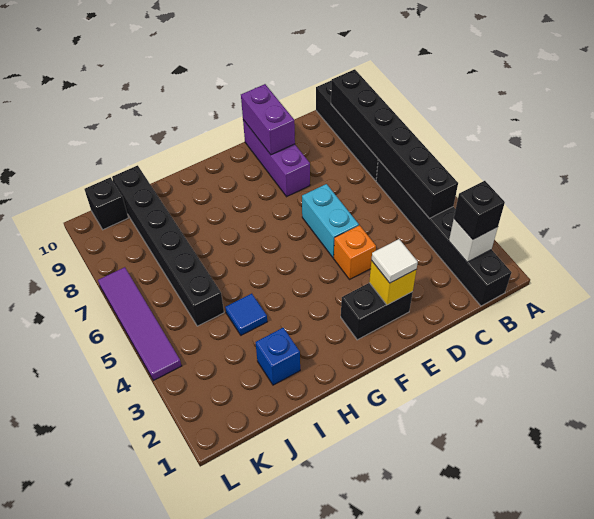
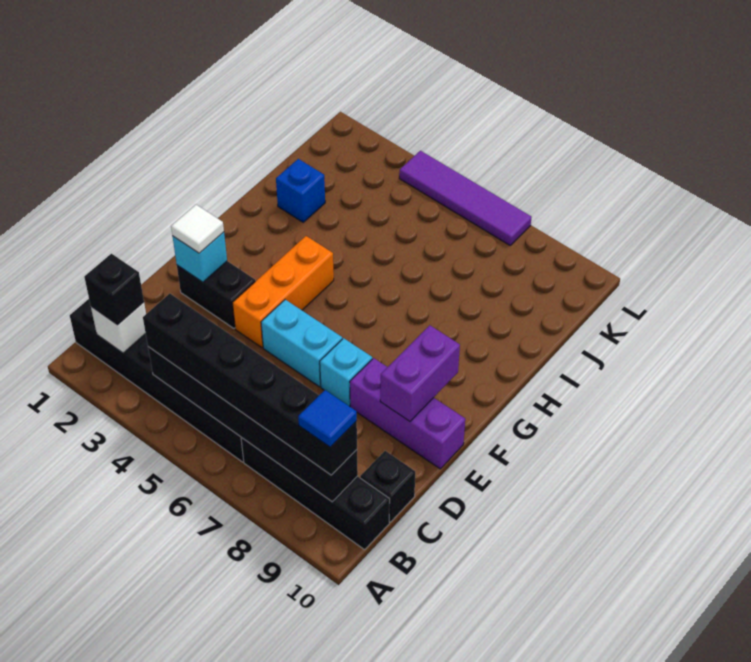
black brick E2:F2 level 1 -> black brick E2:E3 level 1
yellow brick E2 level 2 -> cyan brick E2 level 2
orange brick E4 level 1 -> orange brick E4:G4 level 1
none -> cyan brick E7 level 1
purple brick E9:E10 level 2 -> purple brick E9:F9 level 2
blue tile I4 level 1 -> blue tile B9 level 4
black brick J5:J10 level 1 -> black brick B4:B9 level 3
black brick K10 level 1 -> black brick C10 level 1

